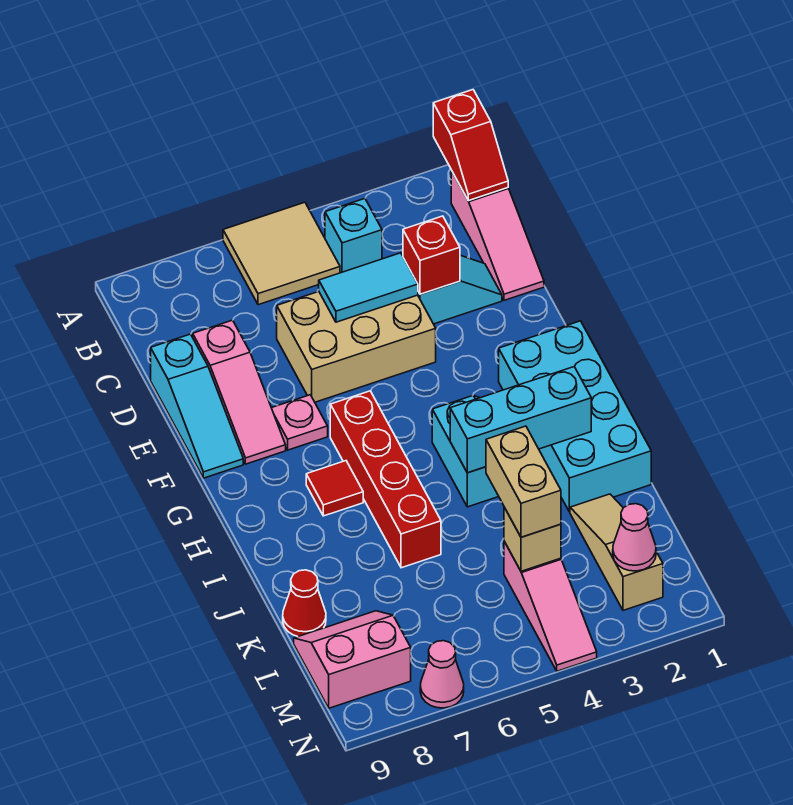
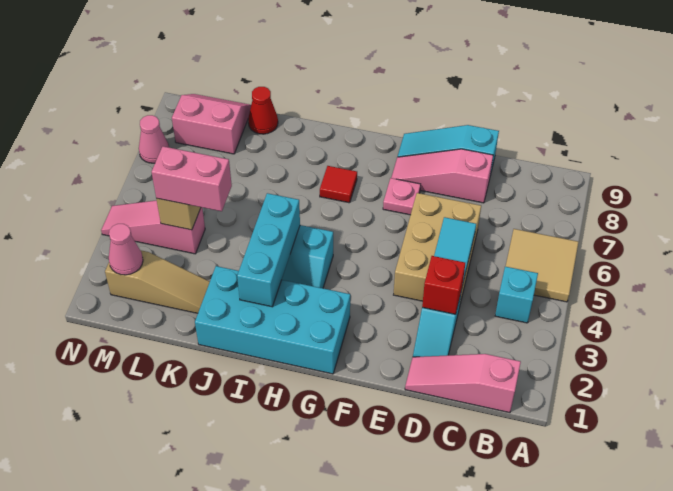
red slope A1:B1 level 2 top A -> none
red brick G6:J6 level 1 -> none
tan brick K4:L4 level 3 -> pink brick K4:L4 level 3
pink slope L8:M9 level 1 top M -> pink slope L8:M9 level 1 top 8

